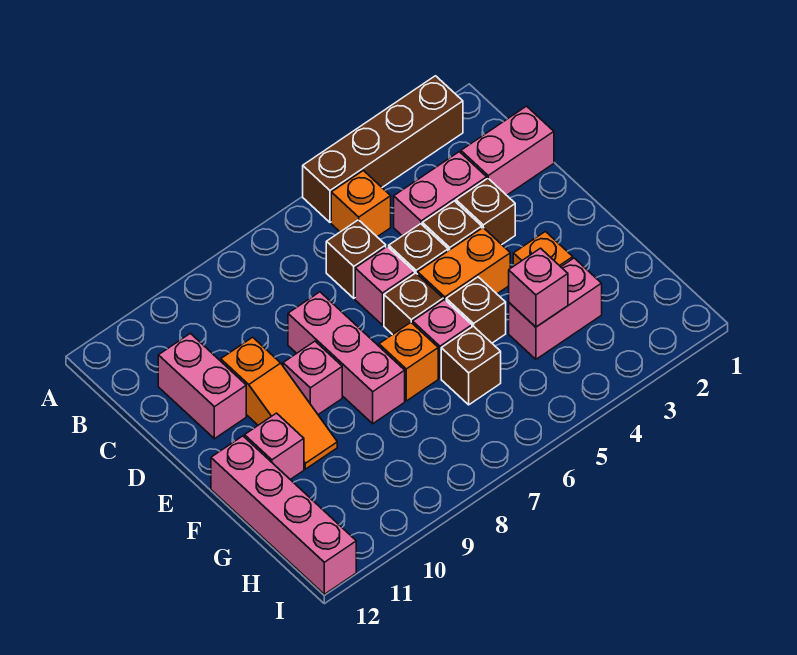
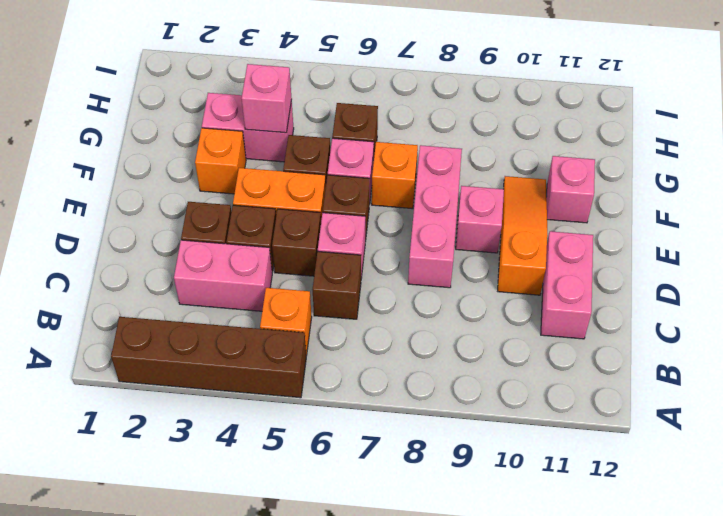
pink brick C1:C2 level 1 -> none
pink brick F12:I12 level 1 -> none

